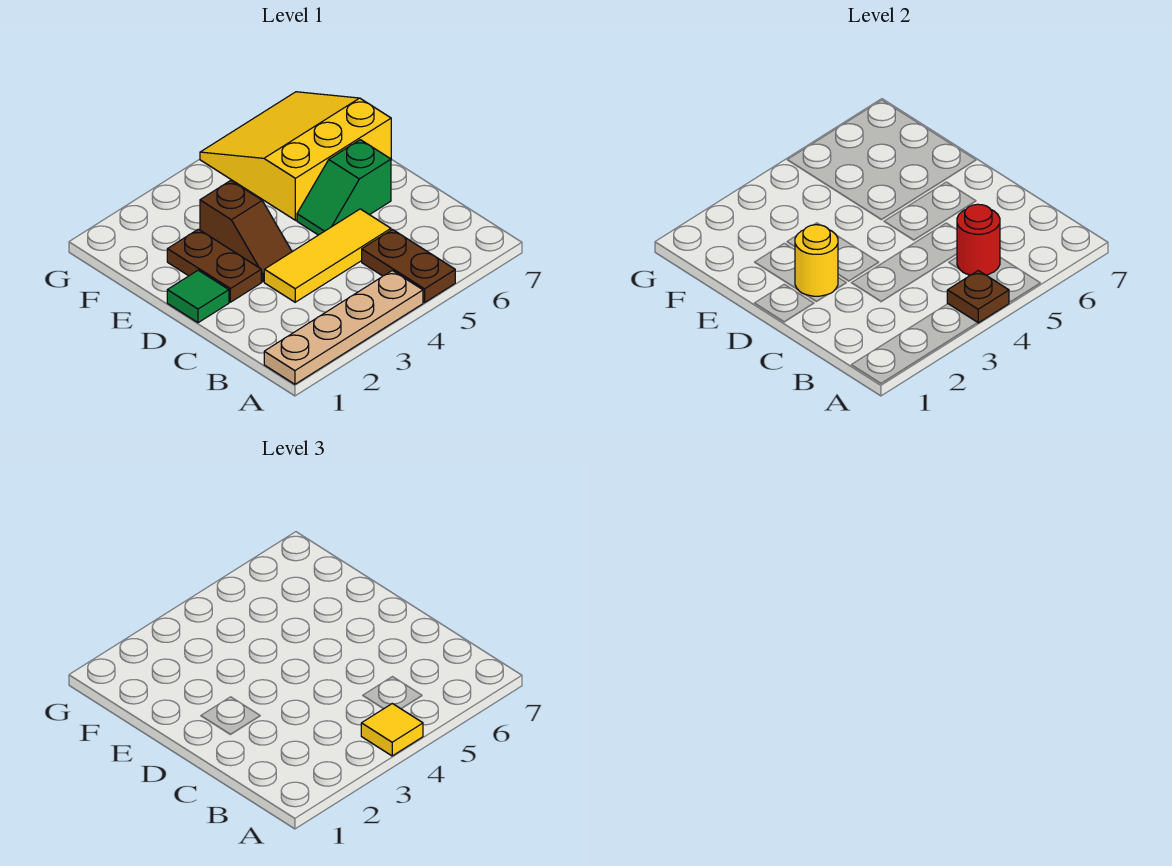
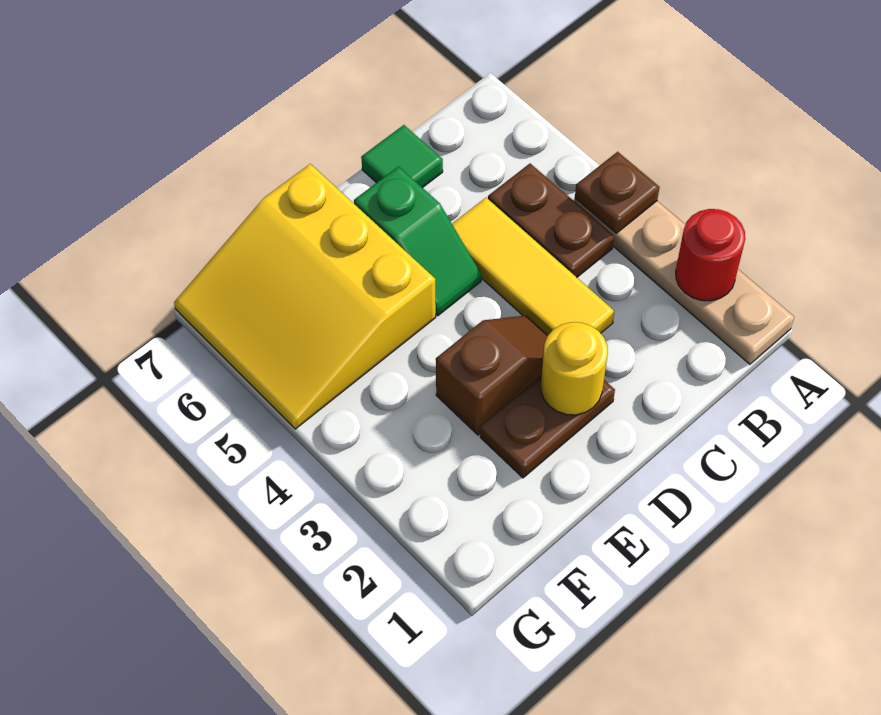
yellow tile A4 level 3 -> none
brown plate A5:B5 level 1 -> brown plate B4:B5 level 1
red round brick B5 level 2 -> red round brick A2 level 2
green tile D1 level 1 -> green tile C7 level 1

